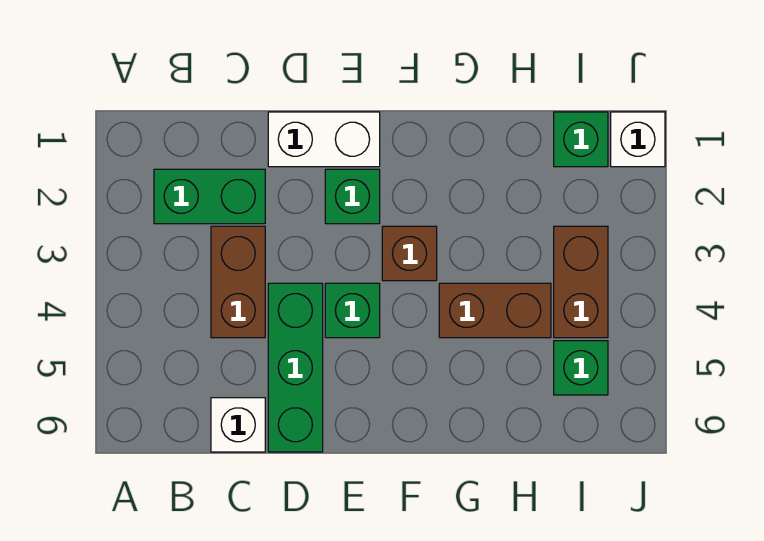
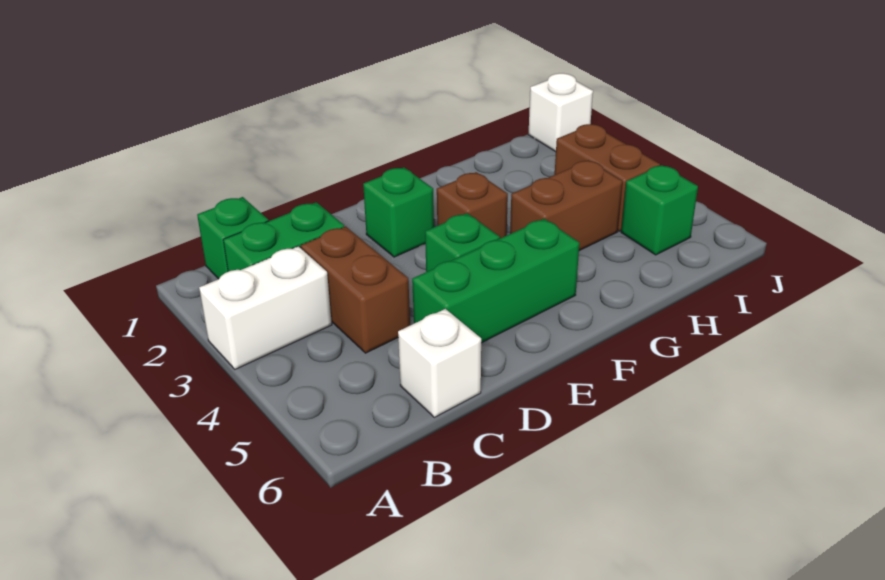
white brick D1:E1 level 1 -> white brick A3:B3 level 1
green brick D4:D6 level 1 -> green brick D5:F5 level 1
green brick I1 level 1 -> green brick B1 level 1

